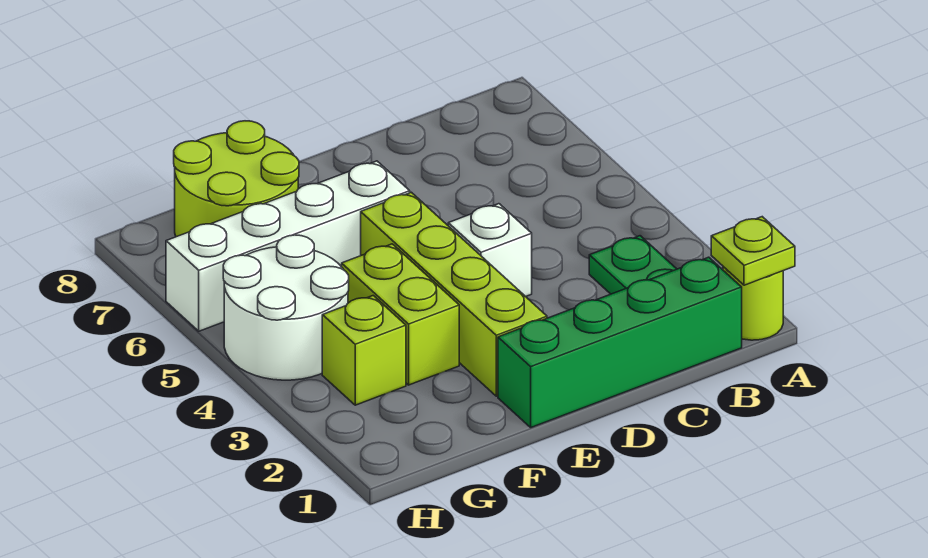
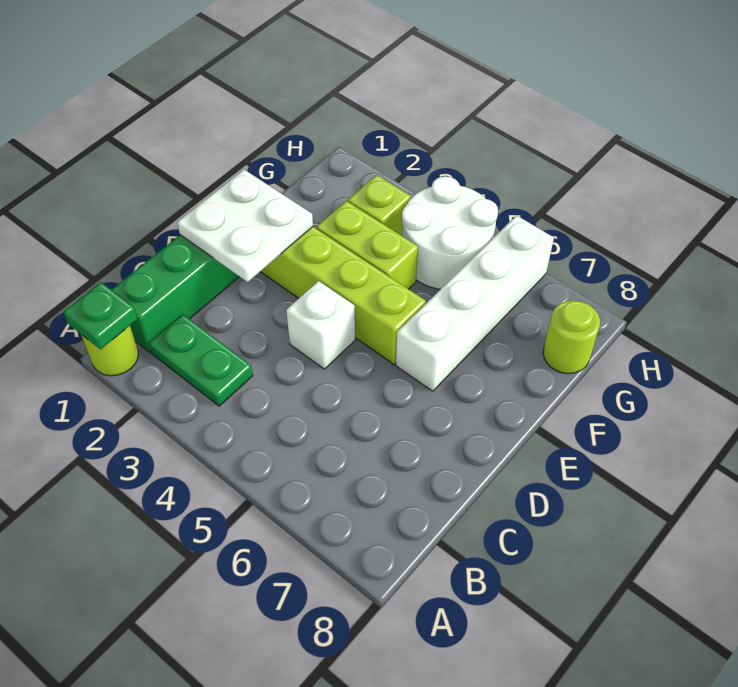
lime plate A1 level 2 -> green plate A1 level 2
none -> white plate D1:E2 level 2
lime round brick F7:G8 level 1 -> lime round brick G8 level 1

